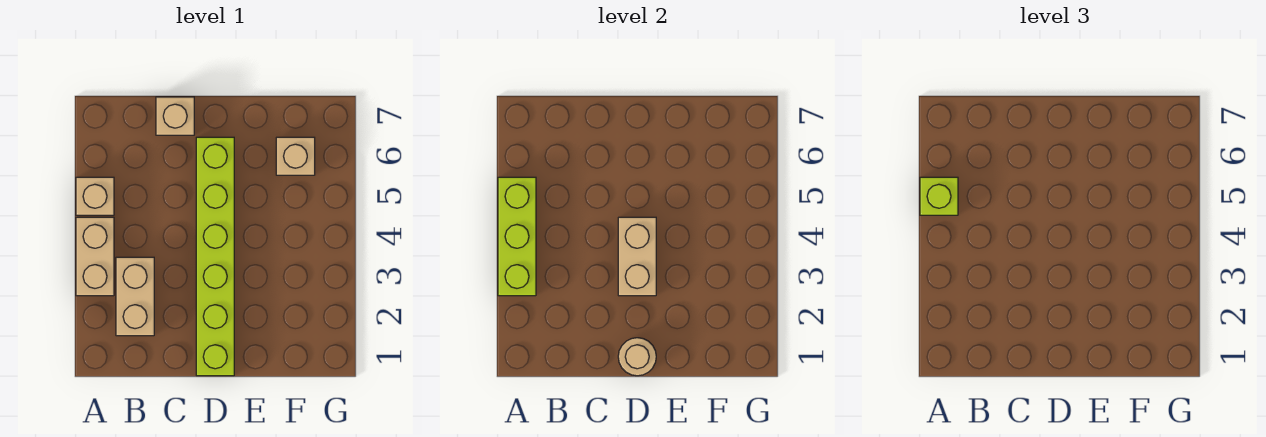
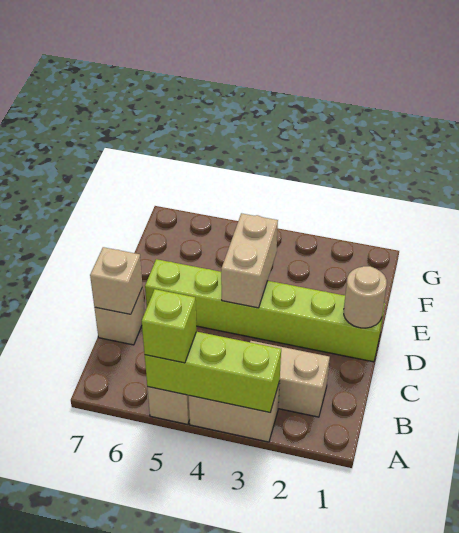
tan brick D3:D4 level 2 -> tan brick D4:E4 level 2
tan brick F6 level 1 -> tan brick C7 level 2

